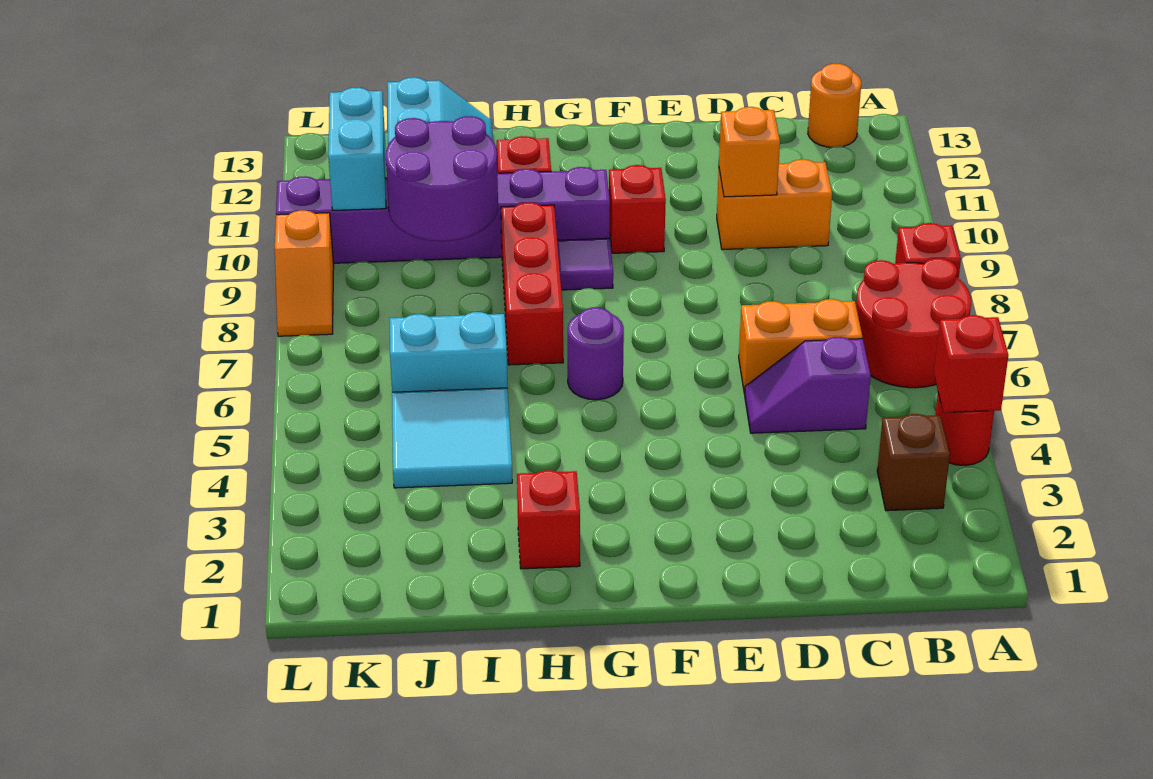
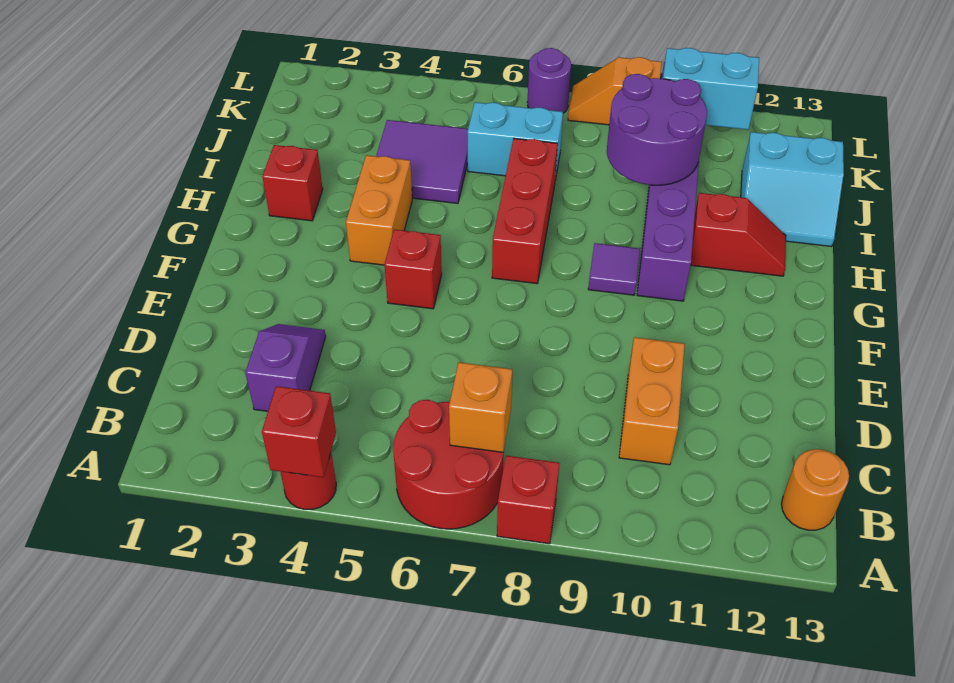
brown brick B3 level 1 -> none
purple slope C5:D5 level 1 top C -> purple slope C3:D3 level 1 top C
orange brick C6:D6 level 1 -> orange brick G4:H4 level 1
orange brick D10 level 2 -> orange brick B7 level 2
red brick F10 level 1 -> red brick F5 level 1
purple round brick G6 level 1 -> purple round brick L7 level 1
red brick H7:H9 level 1 -> red brick G7:I7 level 1
cyan tile I4:J5 level 1 -> purple tile I4:J5 level 1
cyan brick I6:J6 level 1 -> cyan brick J6:J7 level 1

